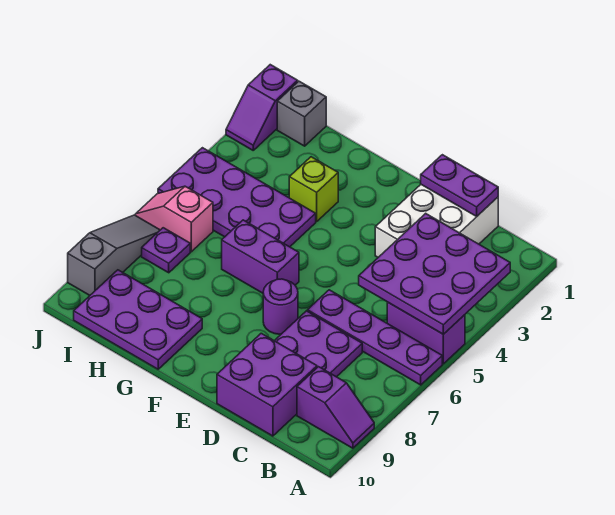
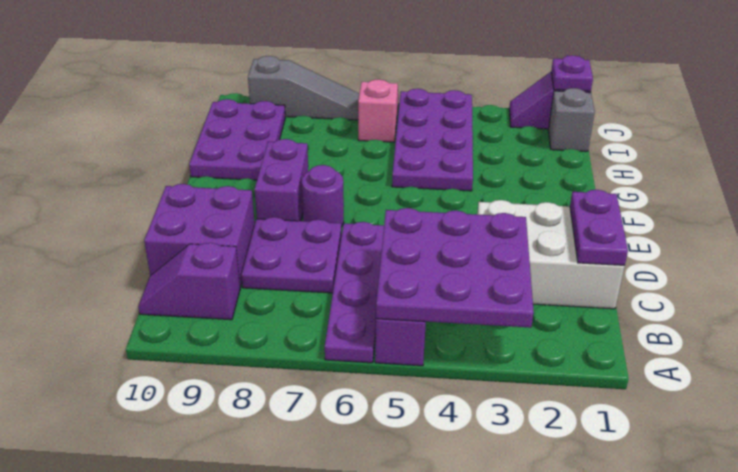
purple slope A9:B9 level 1 top B -> purple slope B9:B10 level 1 top 9
purple brick F6:G6 level 1 -> purple brick E8:F8 level 1
lime brick G3 level 1 -> none
purple plate I7 level 1 -> purple plate J1 level 2

